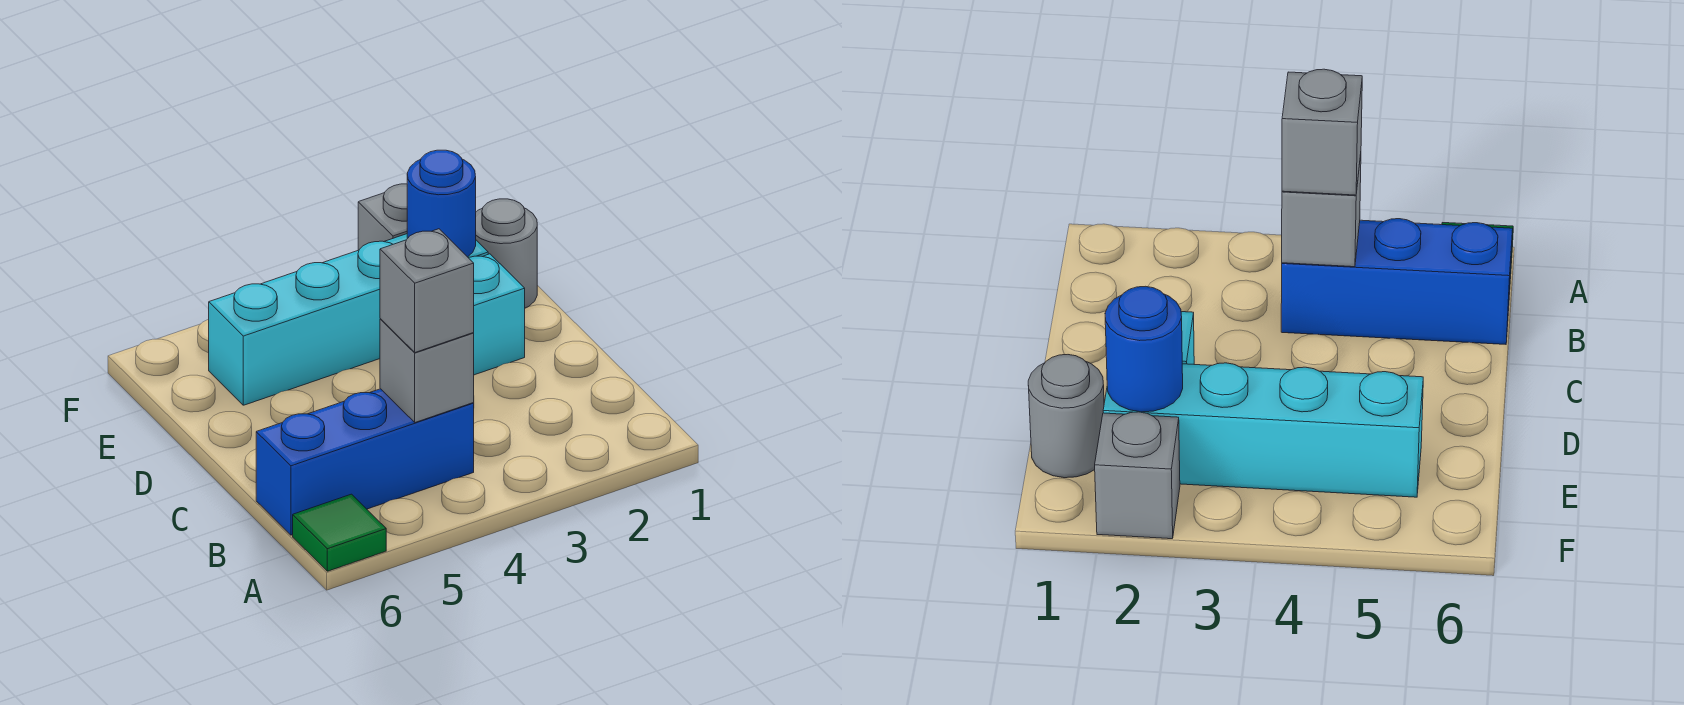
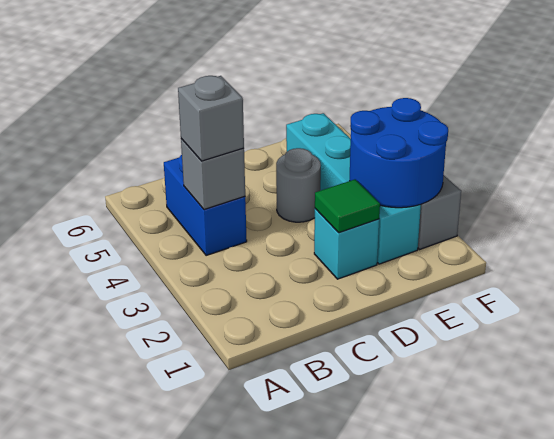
green tile A6 level 1 -> green tile D2 level 2
blue brick B4:B6 level 1 -> blue brick B4:B5 level 1
grey round brick E1 level 1 -> grey round brick D4 level 1
blue round brick E2 level 2 -> blue round brick E2:F3 level 2

